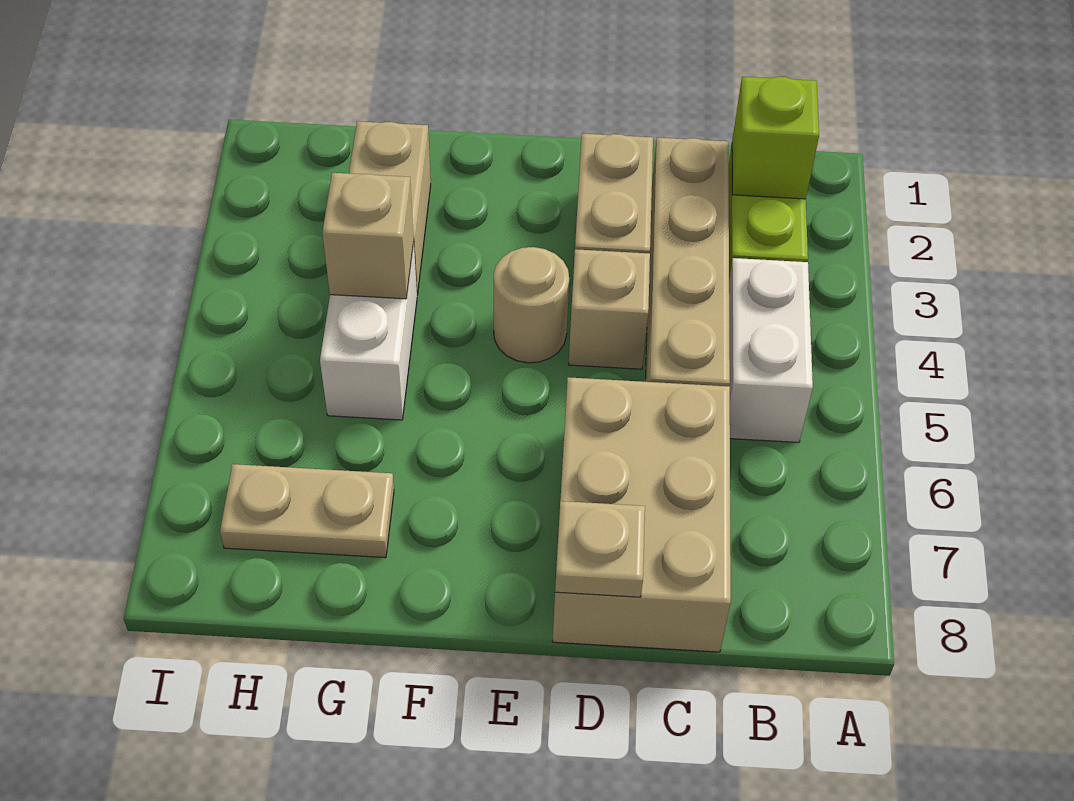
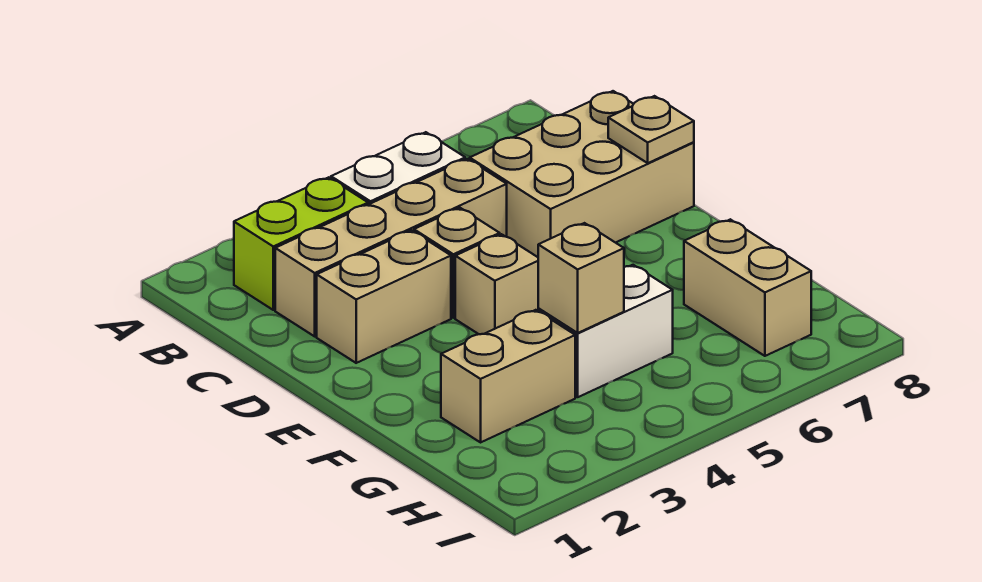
lime brick B2 level 2 -> none
tan round brick E4 level 1 -> tan brick E4 level 1
tan plate G7:H7 level 1 -> tan brick G7:H7 level 1

